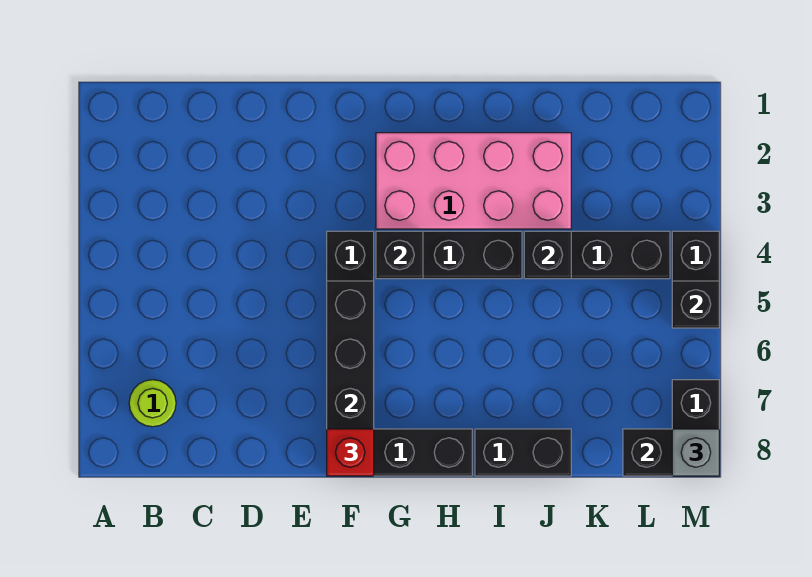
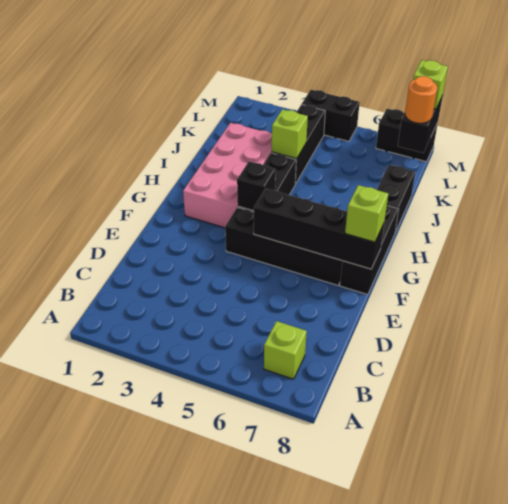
lime round brick B7 level 1 -> lime brick B7 level 1
red brick F8 level 3 -> lime brick F8 level 3
black brick J4 level 2 -> lime brick J4 level 2
none -> orange round brick L8 level 3
black brick M5 level 2 -> none
grey brick M8 level 3 -> lime brick M8 level 3

